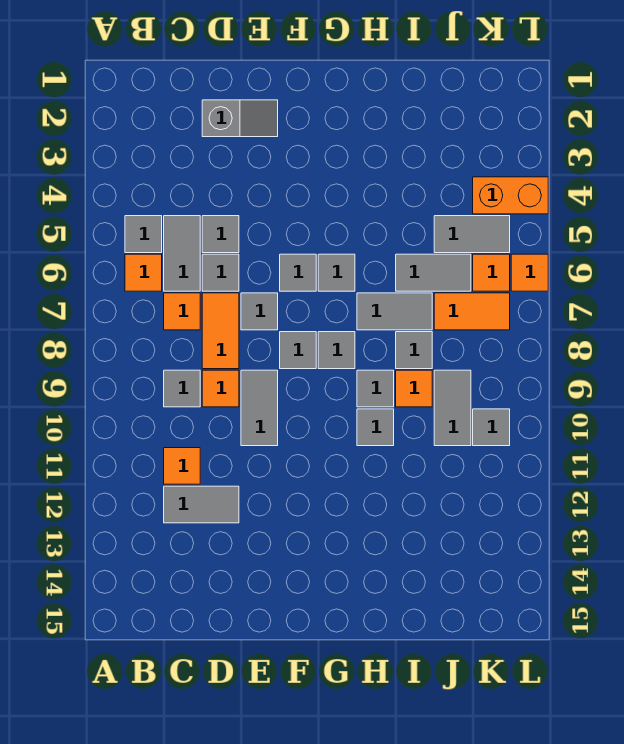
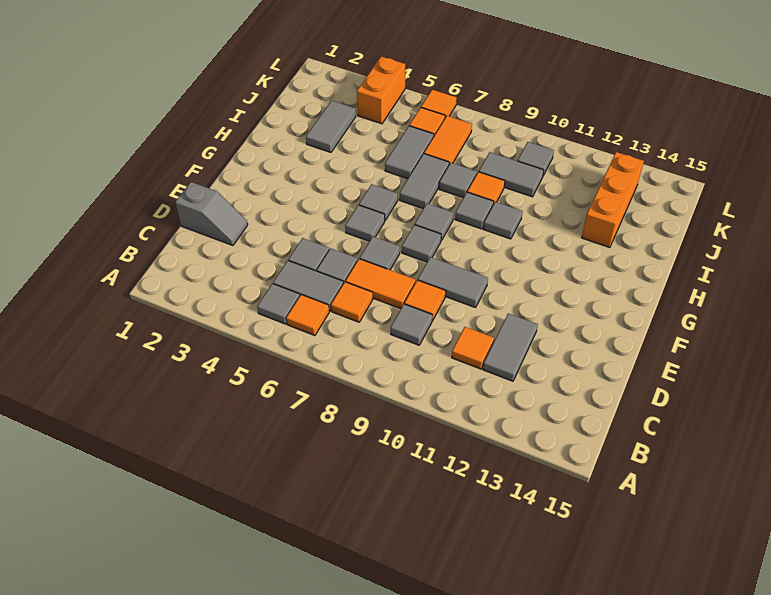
grey slope D2:E2 level 1 top D -> grey slope D1:D2 level 1 top 1
none -> orange brick I13:K13 level 1
grey tile J5:K5 level 1 -> grey tile I3:J3 level 1

